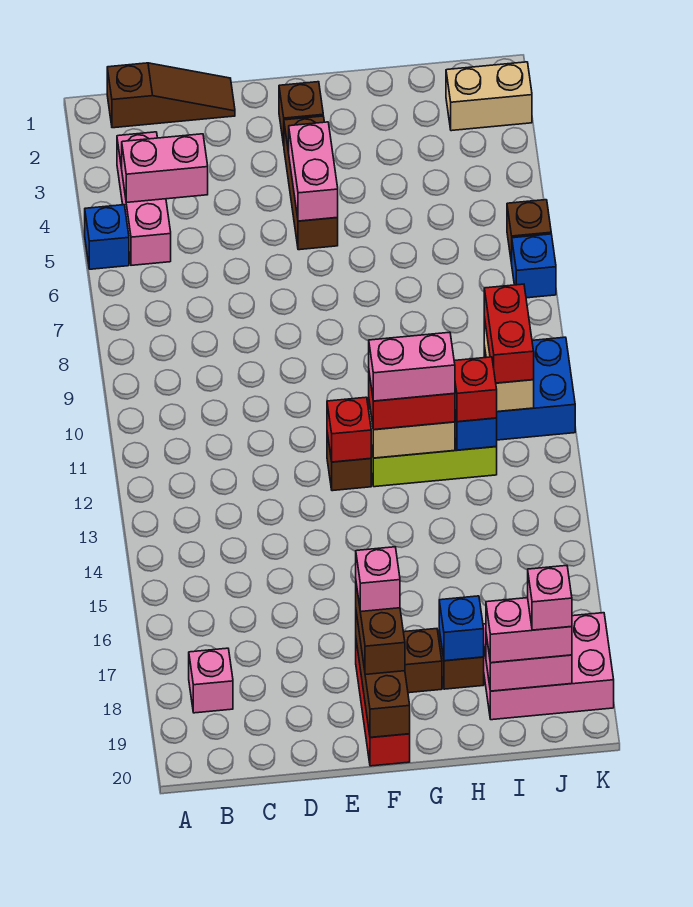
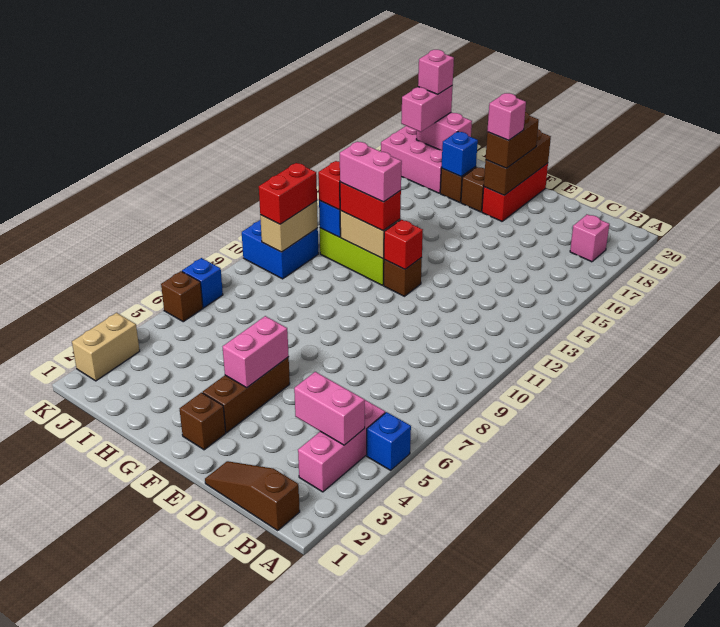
pink brick I19:J19 level 3 -> pink brick J18:J19 level 3
tan brick J2:K2 level 1 -> tan brick K2:K3 level 1

